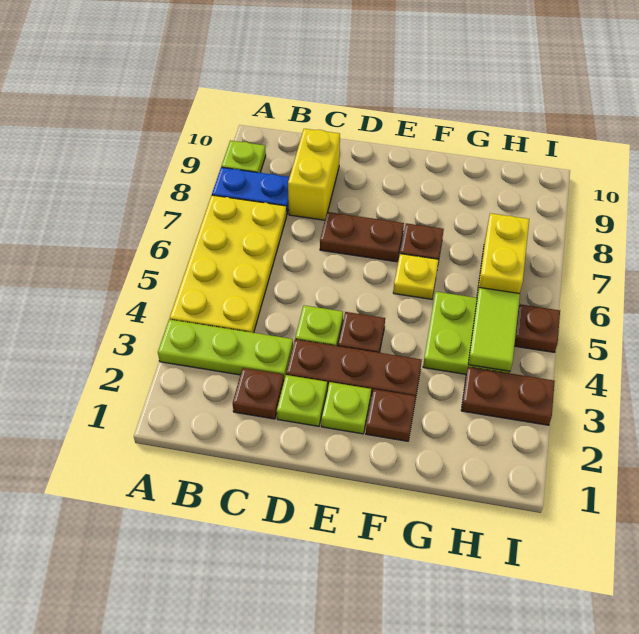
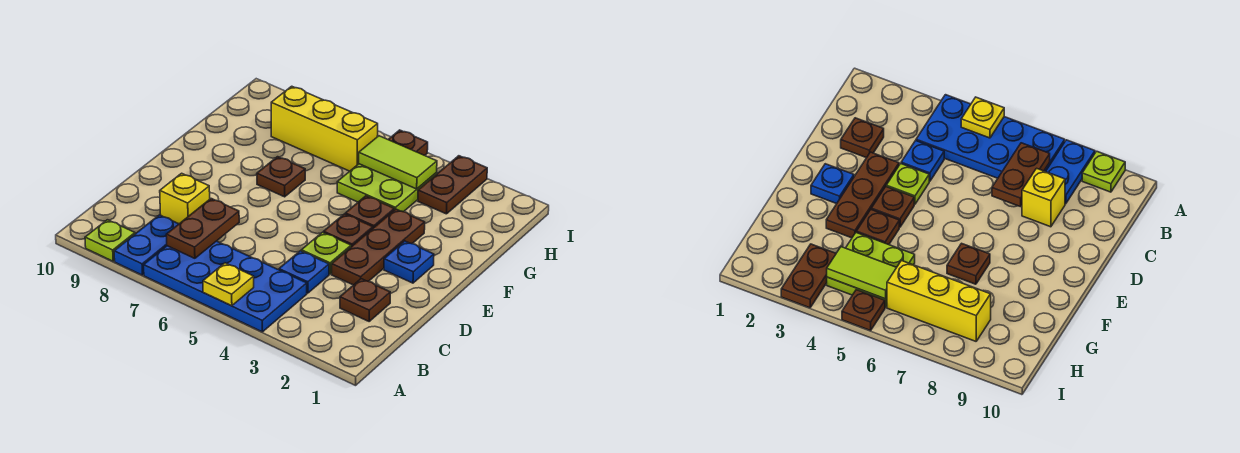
lime plate A3:C3 level 1 -> none
yellow plate A4:B7 level 1 -> blue plate A4:B7 level 1
none -> blue plate C4 level 1
yellow brick C8:C9 level 1 -> yellow brick C8 level 1
lime plate D2 level 1 -> none
brown plate D7:E7 level 1 -> brown plate B7:C7 level 2
lime plate E2 level 1 -> blue plate E2 level 1
brown plate F2 level 1 -> brown plate F4 level 1
yellow plate F6 level 1 -> yellow plate A5 level 2
yellow brick H6:H7 level 1 -> yellow brick H6:H8 level 1

